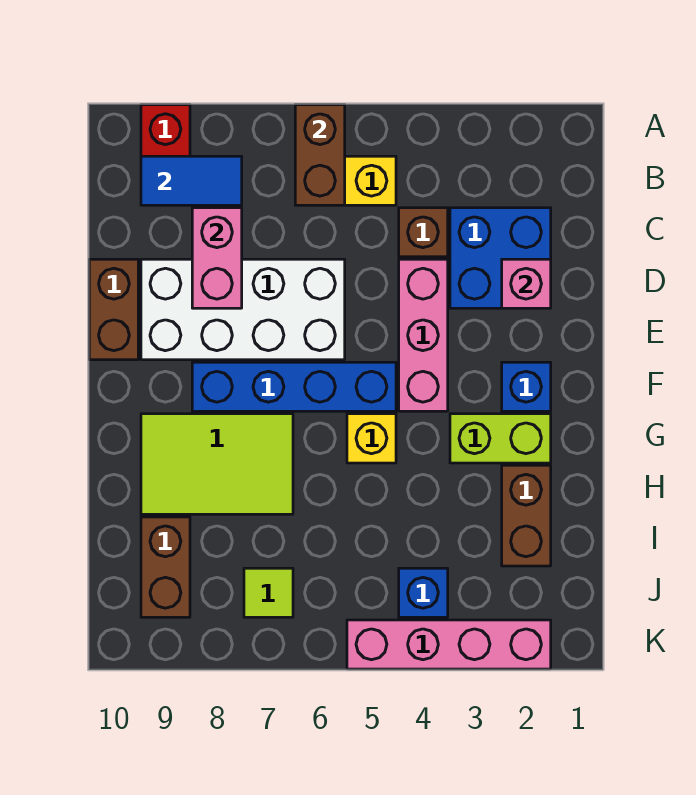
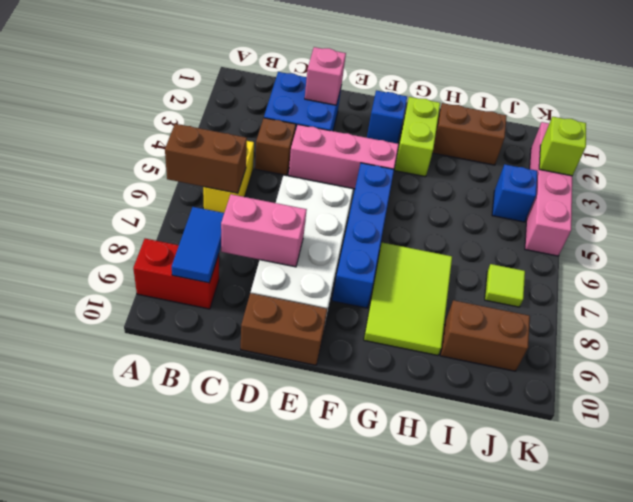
yellow brick G5 level 1 -> none
none -> lime brick K3 level 2

